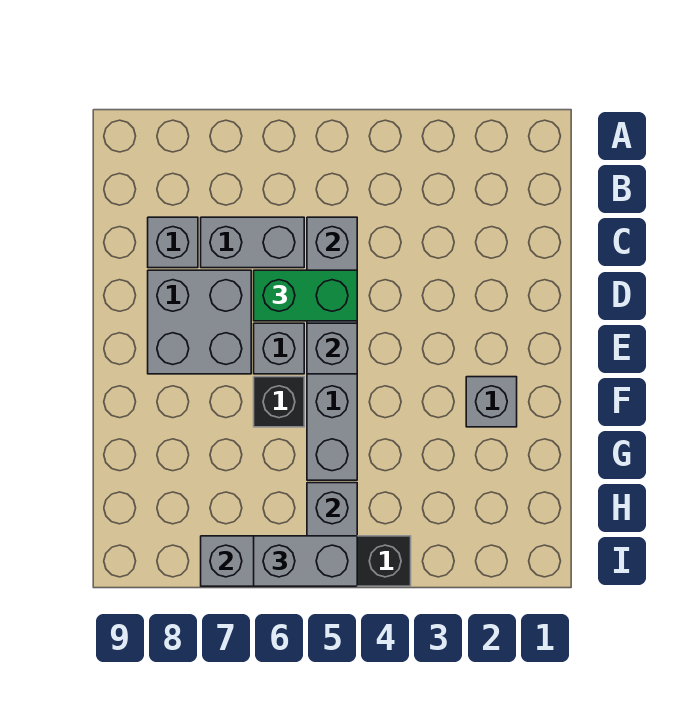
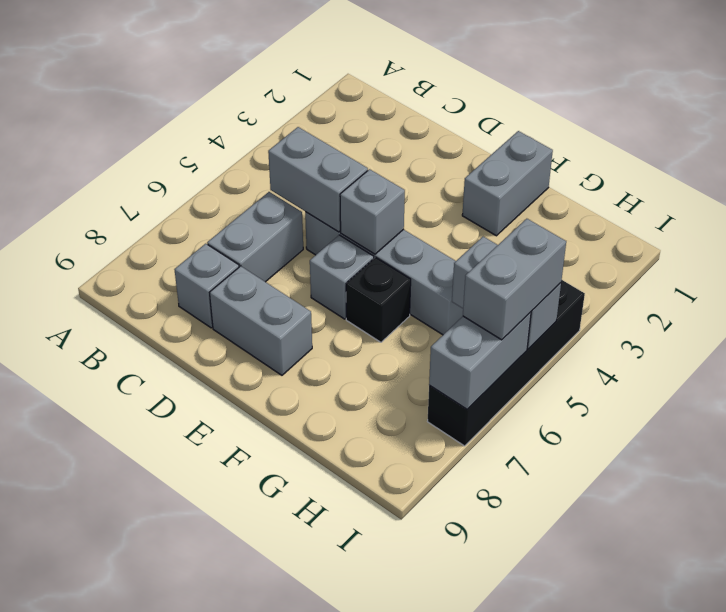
green brick D5:D6 level 3 -> none
grey brick D7:E8 level 1 -> grey brick D8:E8 level 1
grey brick F2 level 1 -> grey brick F1:F2 level 1

